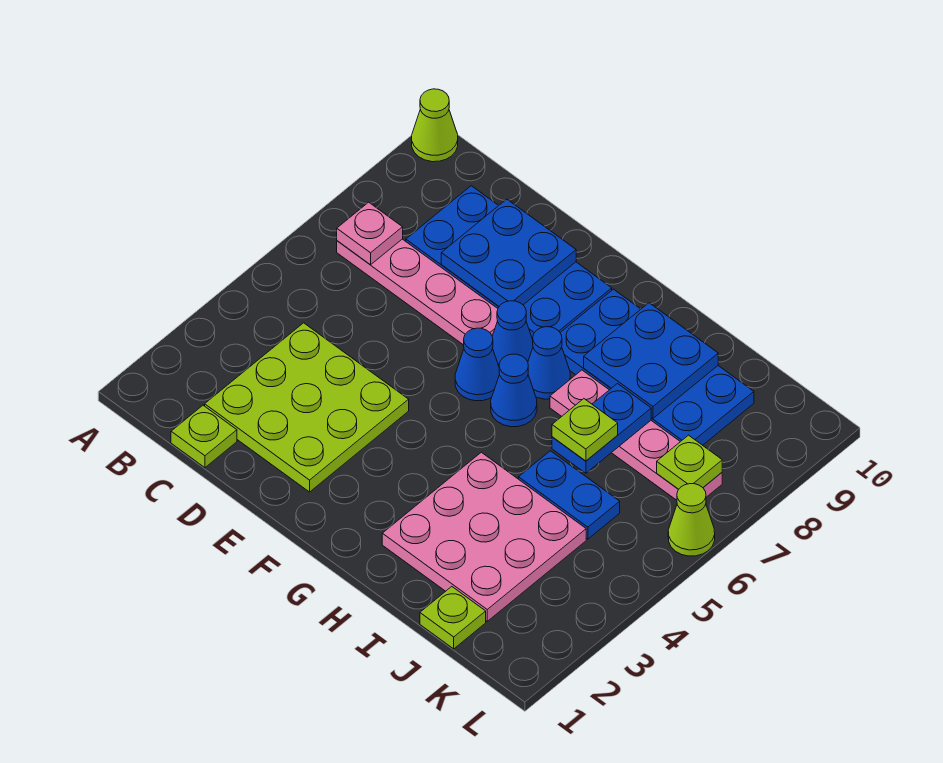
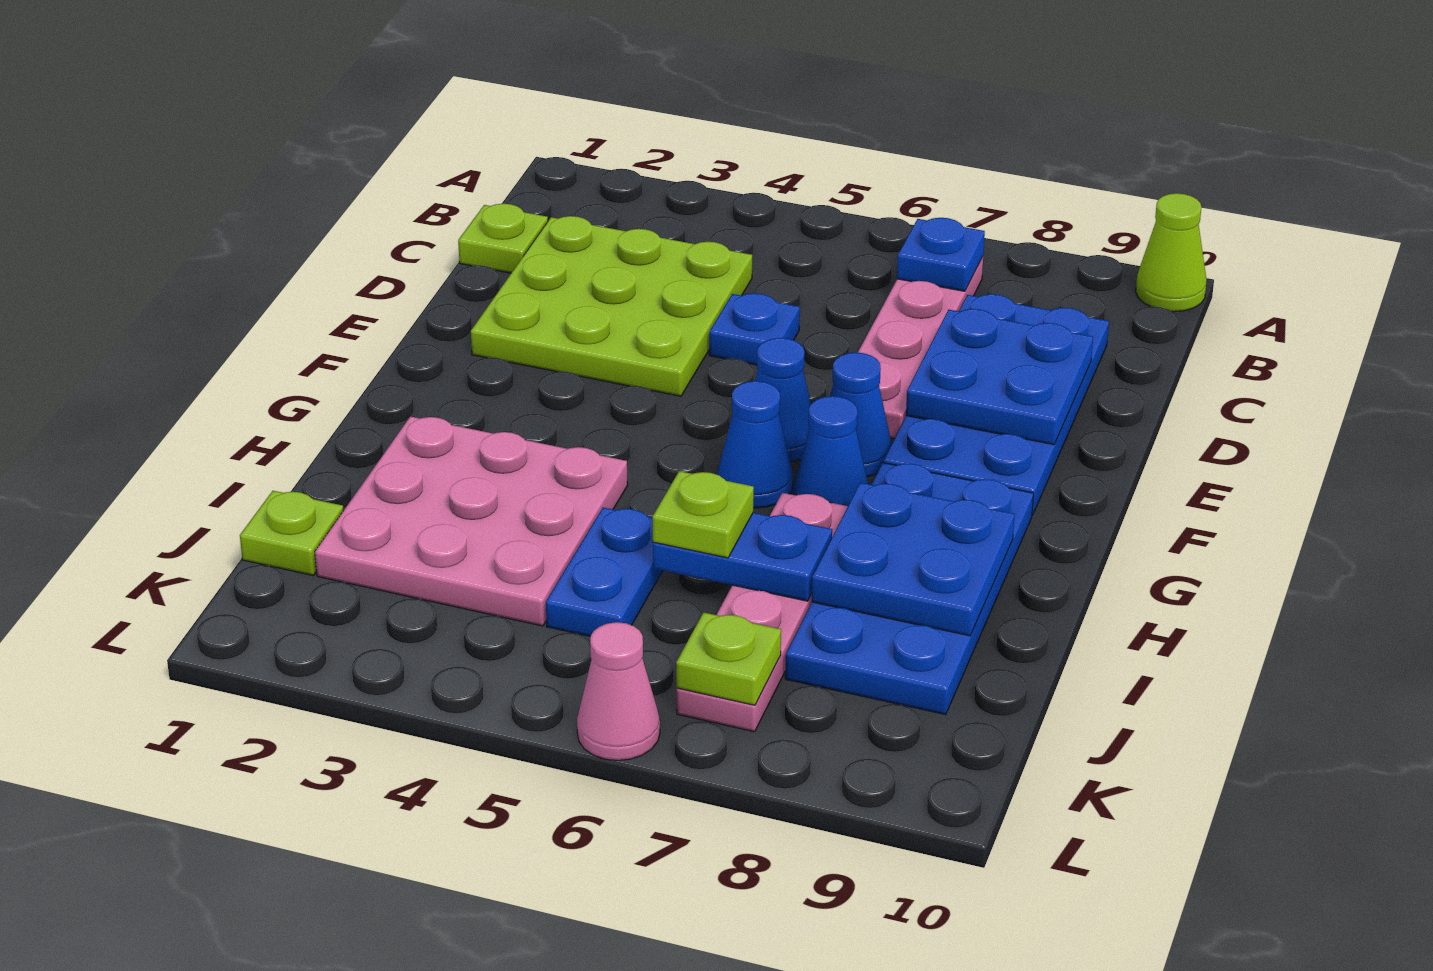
pink plate B7 level 2 -> blue plate B7 level 2
none -> blue plate D5 level 1
lime cone L6 level 1 -> pink cone L6 level 1

